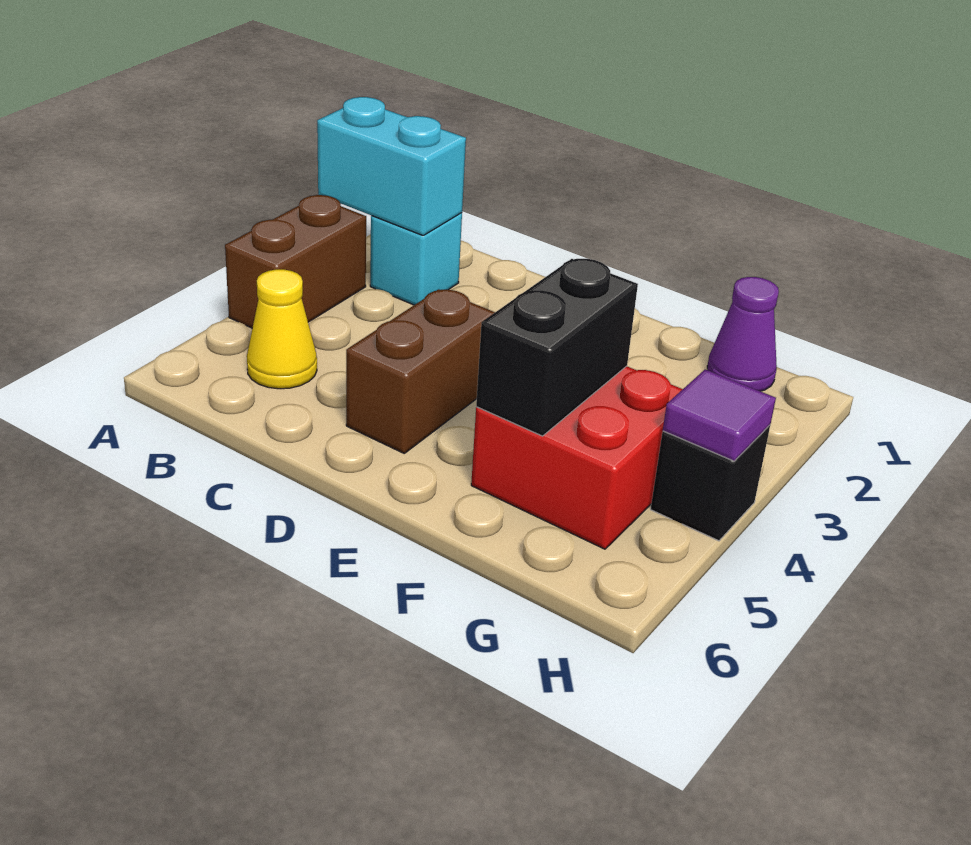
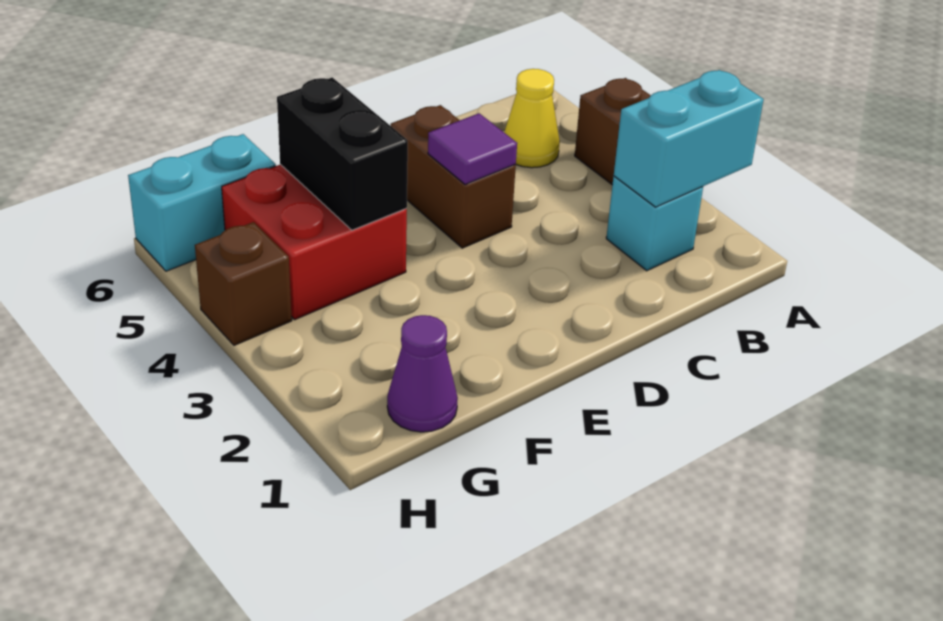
none -> cyan brick G6:H6 level 1
black brick H4 level 1 -> brown brick H4 level 1
purple tile H4 level 2 -> purple tile D4 level 2

